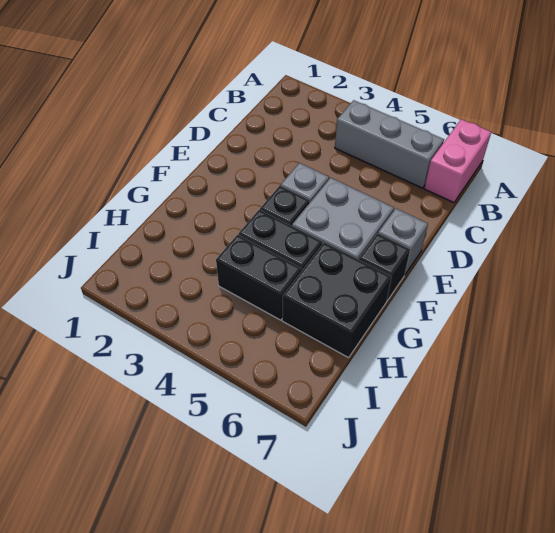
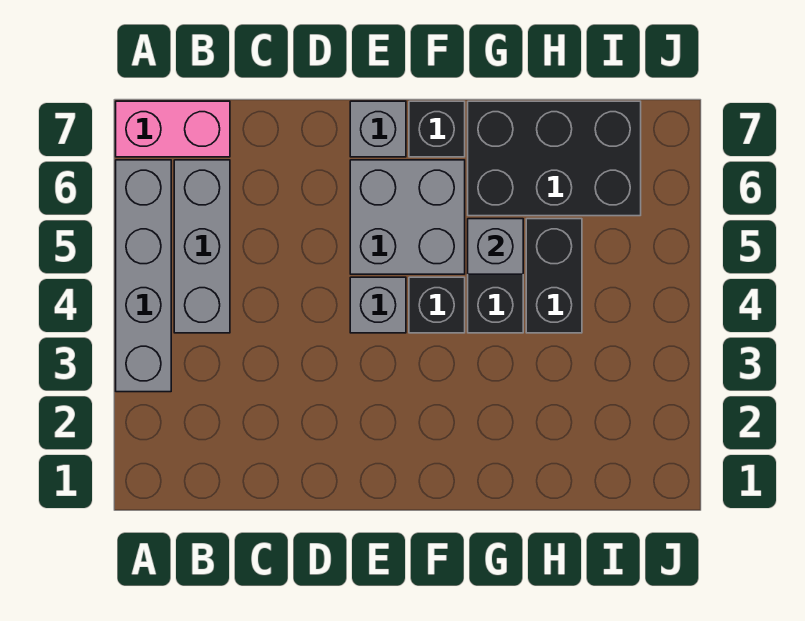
none -> grey brick A3:A6 level 1
none -> grey brick G5 level 2
black brick G6:H7 level 1 -> black brick G6:I7 level 1

